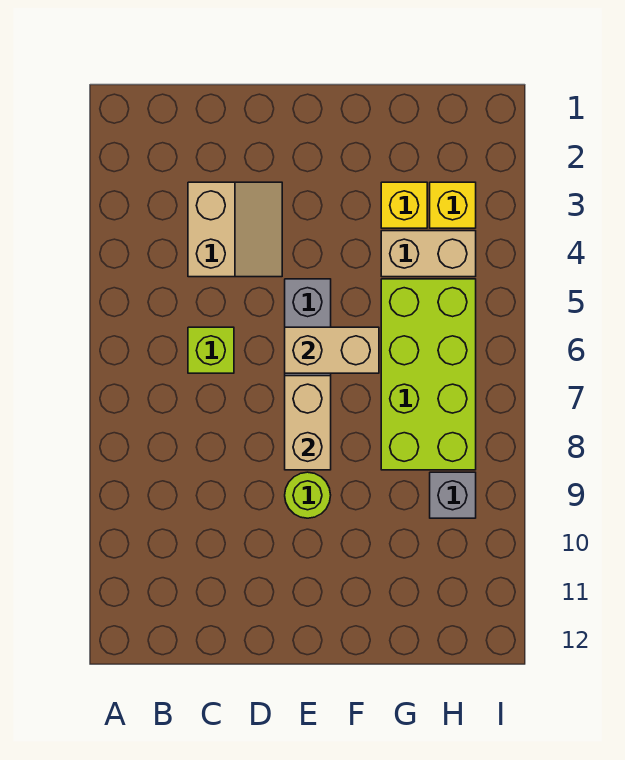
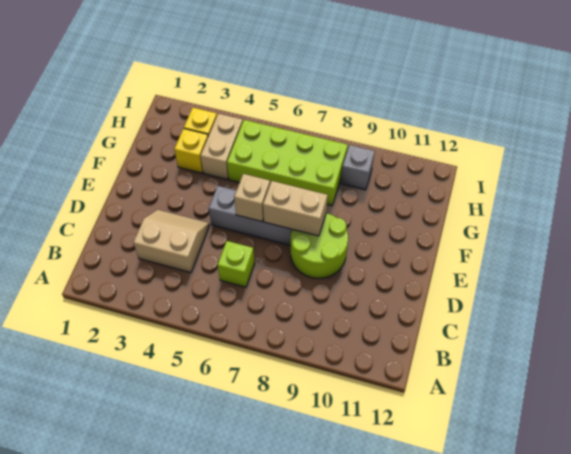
tan brick E6:F6 level 2 -> tan brick E6 level 2
lime round brick E9 level 1 -> lime round brick D8:E9 level 1

